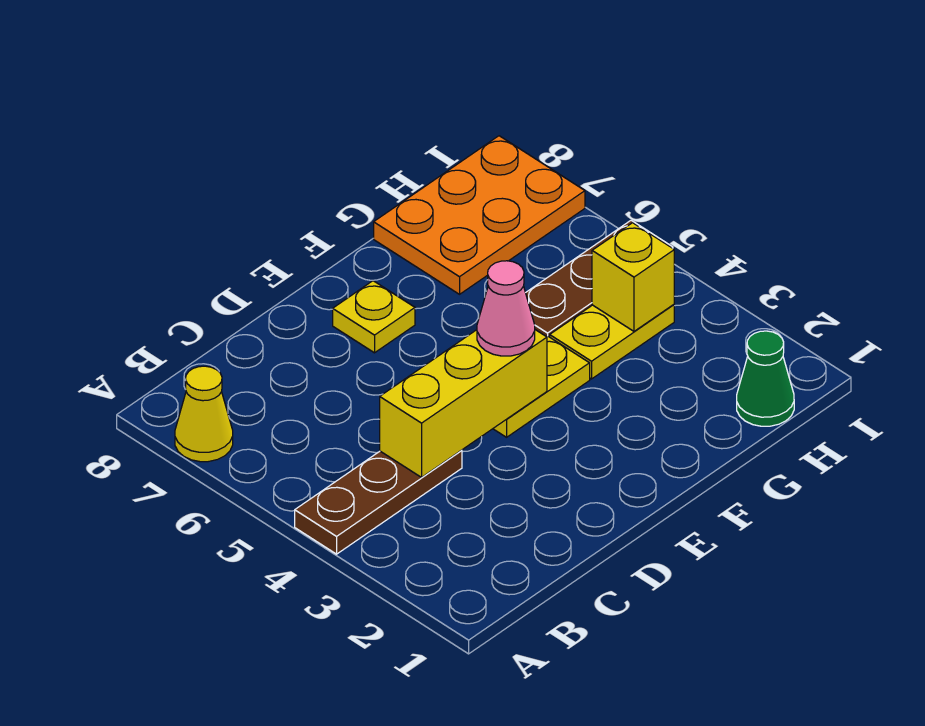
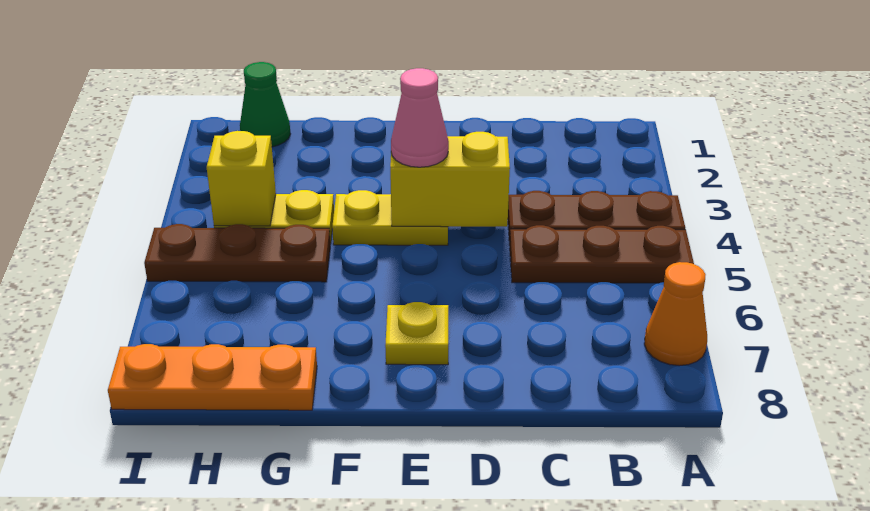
none -> brown plate A5:C5 level 1
yellow cone A7 level 1 -> orange cone A7 level 1
yellow brick C4:E4 level 2 -> yellow brick D4:E4 level 2
orange plate G7:I8 level 1 -> orange plate G8:I8 level 1

